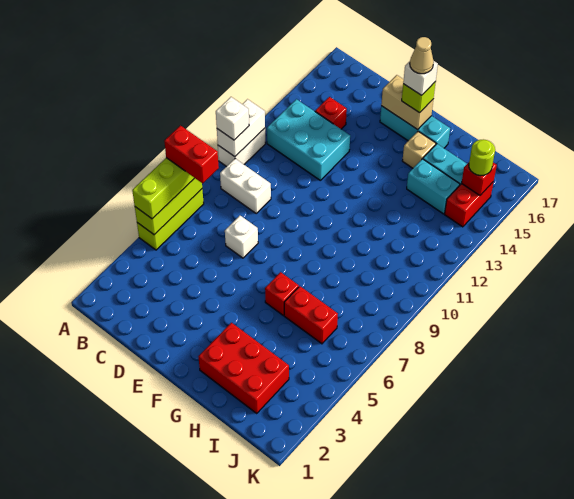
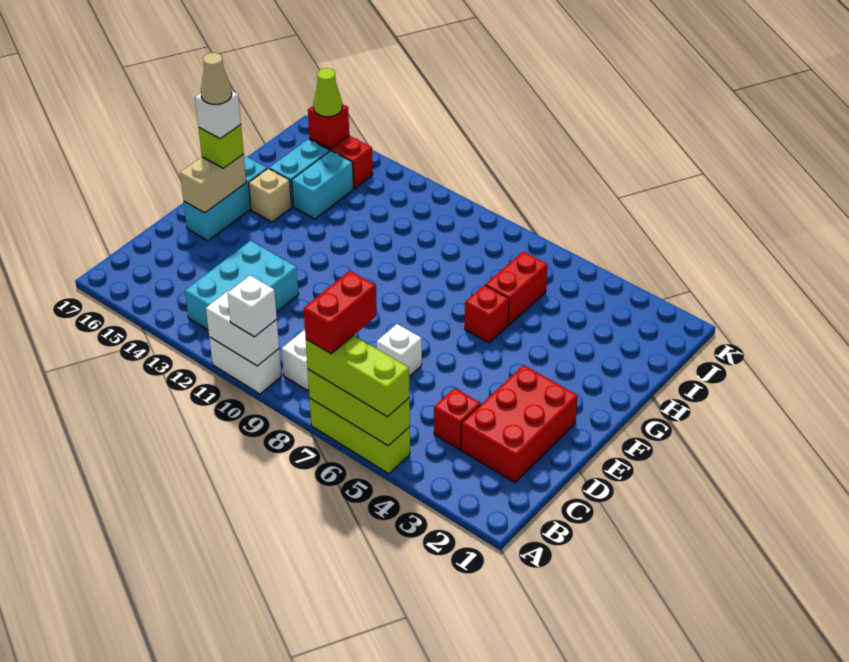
red brick C14 level 1 -> red brick C4 level 1
red brick G2:I3 level 1 -> red brick C2:E3 level 1
lime round brick J15 level 3 -> lime cone J15 level 3

